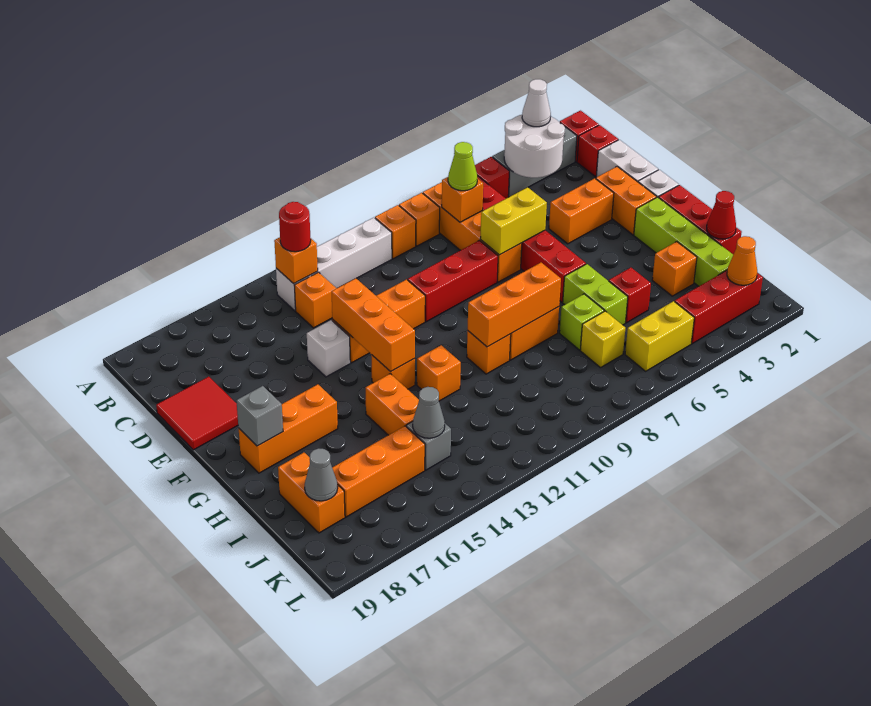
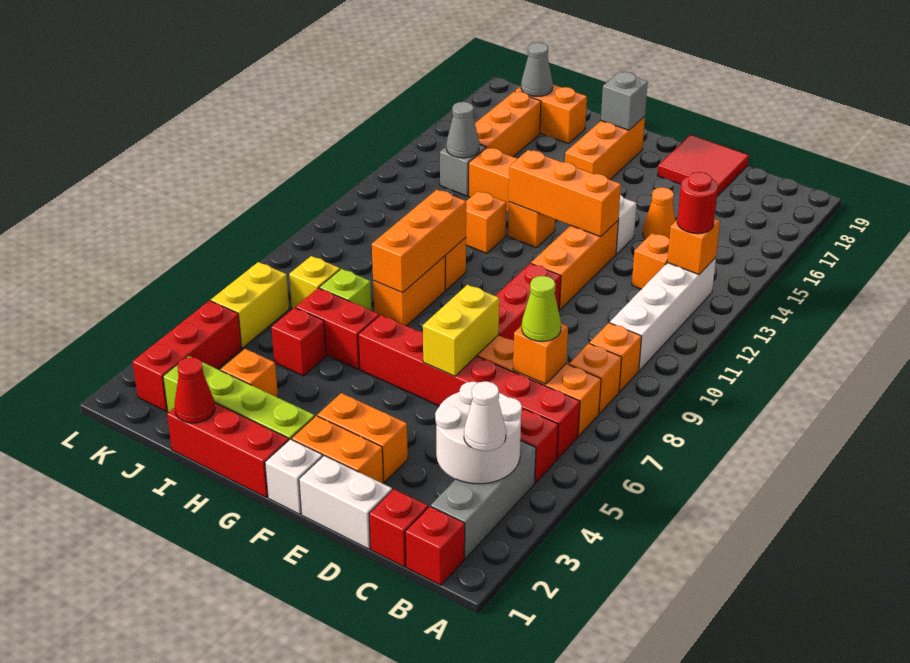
orange brick E3:E4 level 1 -> orange brick E3:F3 level 1
lime brick H6:I6 level 1 -> red brick H6:I6 level 1
orange cone K2 level 2 -> orange cone D15 level 1

